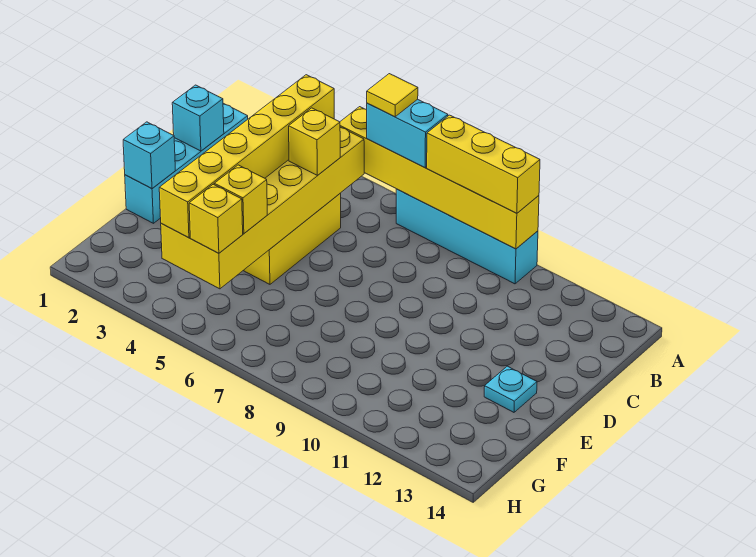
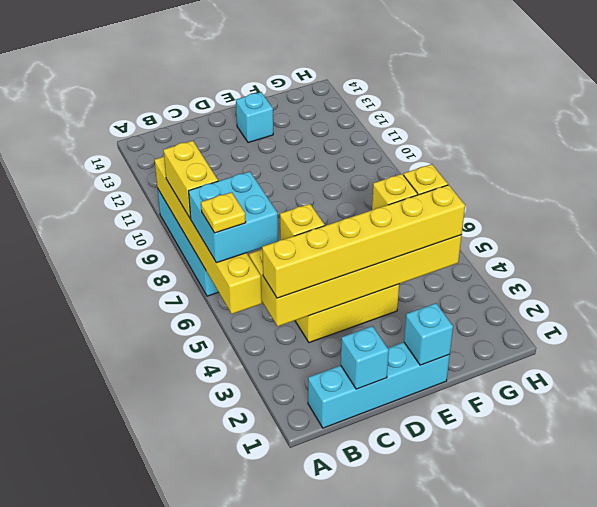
cyan brick A6:A7 level 3 -> cyan brick A6:B7 level 3
yellow tile A6 level 4 -> yellow plate A6 level 4
yellow brick A8:A10 level 3 -> yellow brick A8:A9 level 3
cyan plate E13 level 1 -> cyan brick E13 level 1

